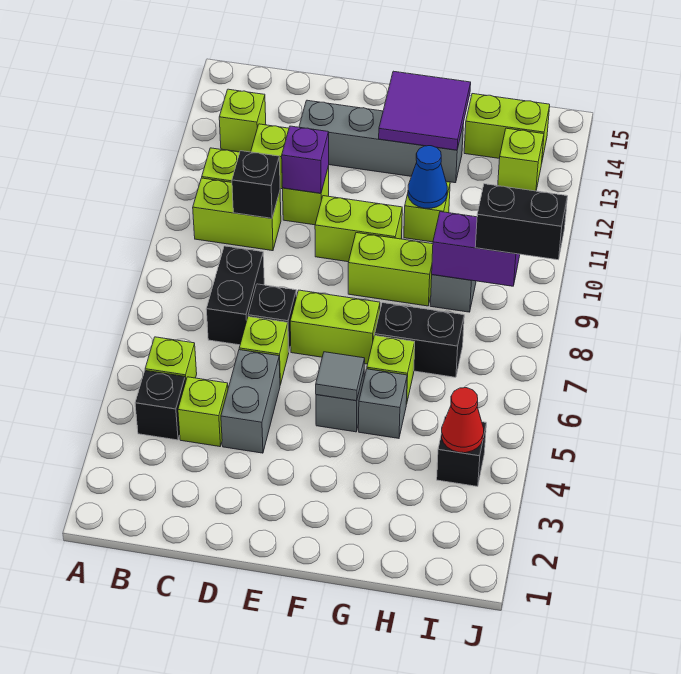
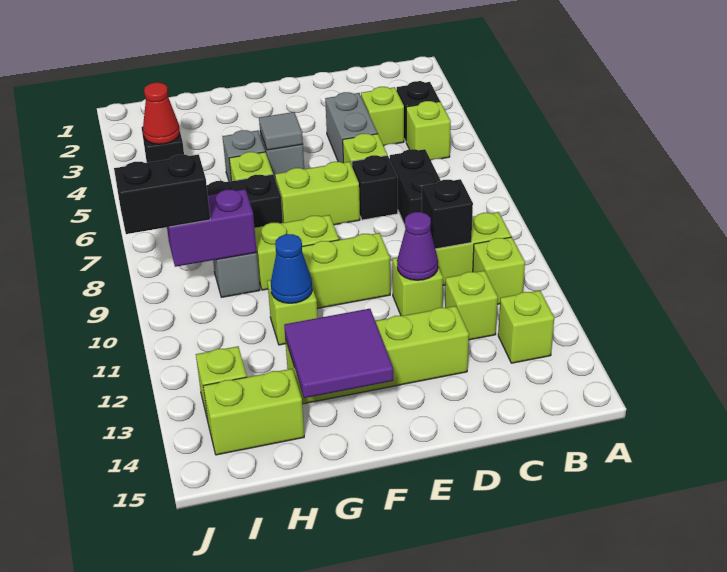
purple brick D11 level 2 -> purple cone D11 level 2
grey brick D13:G13 level 1 -> lime brick D13:G13 level 1

